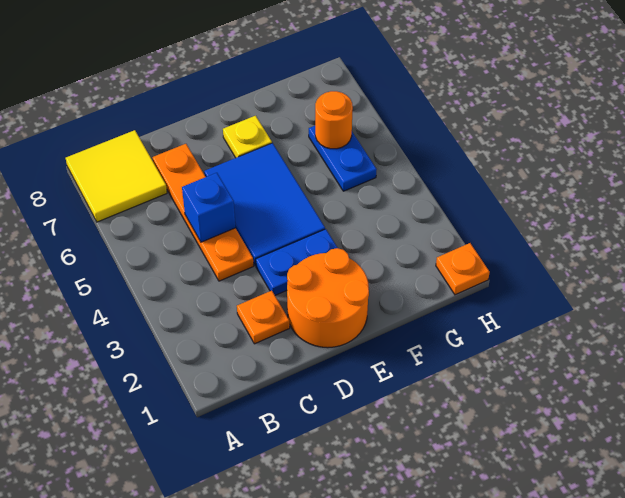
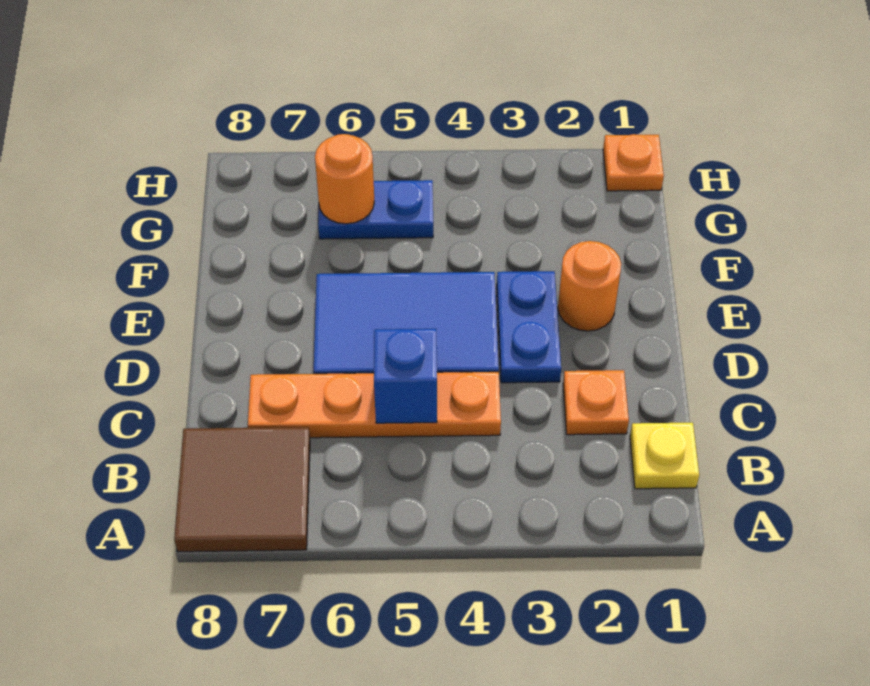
yellow tile A7:B8 level 1 -> brown tile A7:B8 level 1
orange round brick D1:E2 level 1 -> orange round brick E2 level 1
yellow plate E7 level 1 -> yellow plate B1 level 1

